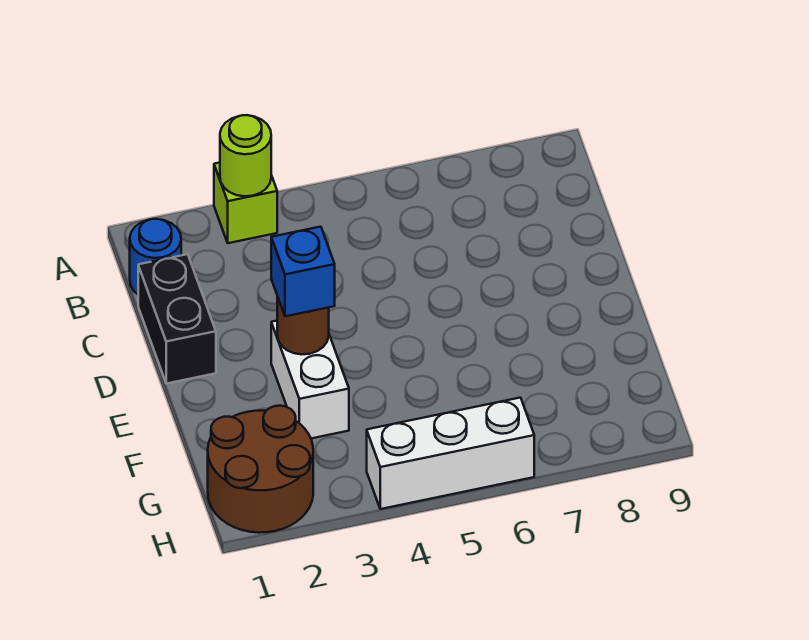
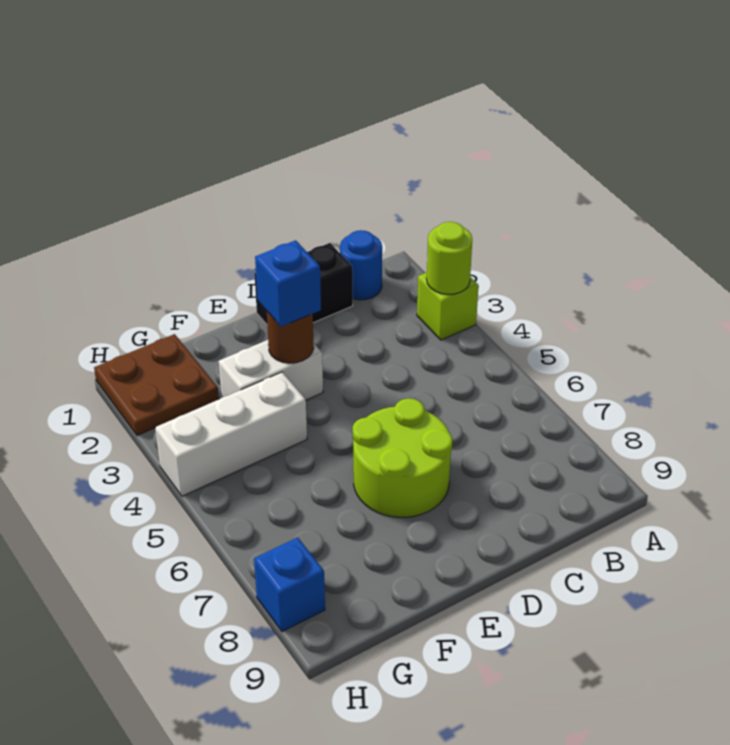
none -> lime round brick D6:E7 level 1
brown round brick G1:H2 level 1 -> brown plate G1:H2 level 1
white brick H4:H6 level 1 -> white brick F4:H4 level 1
none -> blue brick H8 level 1

